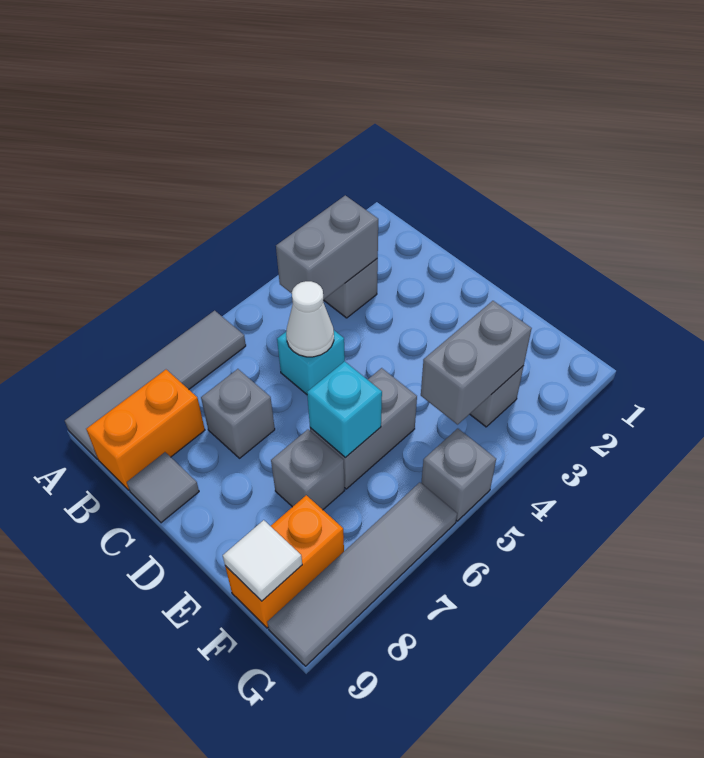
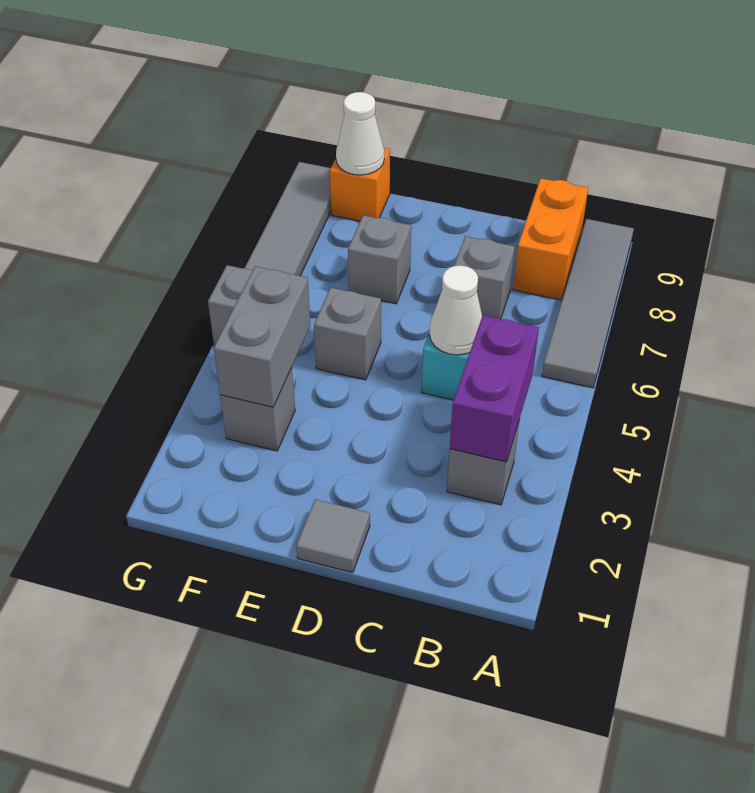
grey brick B3:B4 level 2 -> purple brick B3:B4 level 2
grey tile C9 level 1 -> grey tile D1 level 1
grey brick E5:E6 level 1 -> grey brick E5 level 1
cyan brick E6 level 2 -> none
orange brick F8:F9 level 1 -> orange brick F9 level 1
white tile F9 level 2 -> white cone F9 level 2

